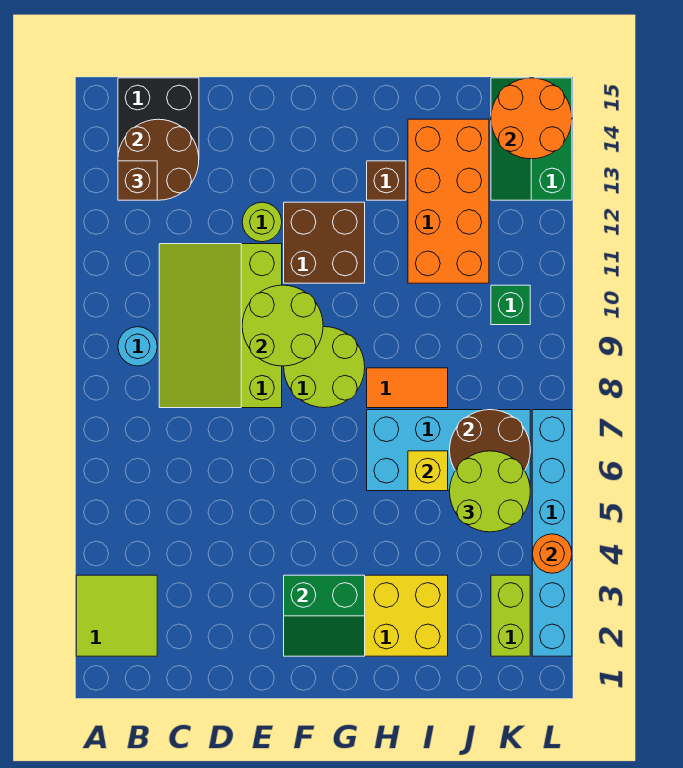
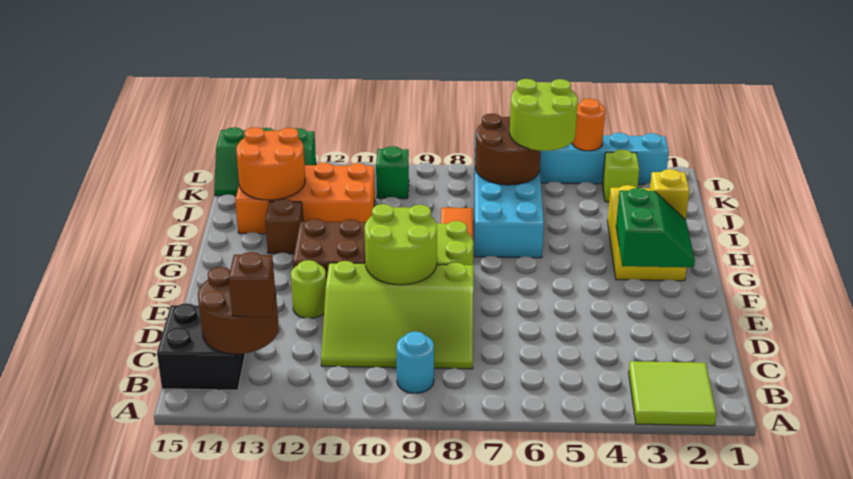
yellow brick I6 level 2 -> yellow brick H2 level 2
lime brick K2:K3 level 1 -> lime brick K3 level 1
orange round brick K14:L15 level 2 -> orange round brick I13:J14 level 2

